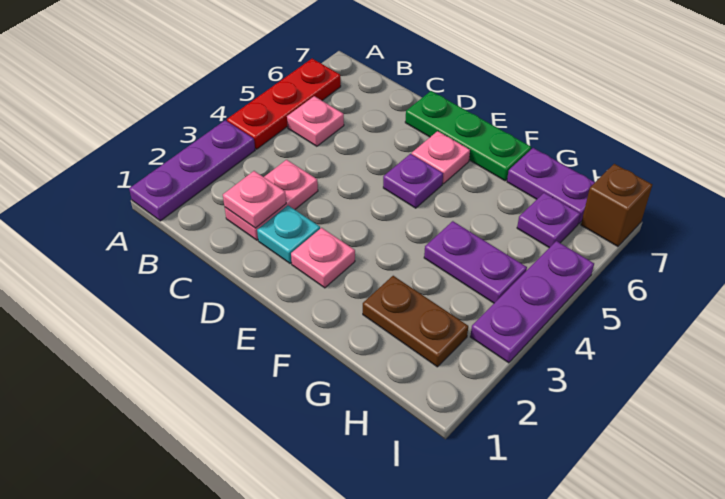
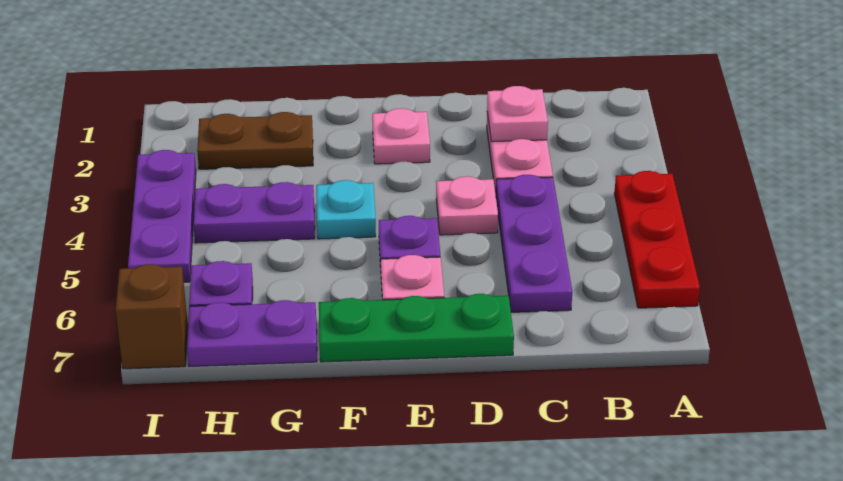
purple plate A1:A3 level 1 -> purple plate C4:C6 level 1
pink plate B5 level 1 -> pink plate D4 level 1
cyan plate D2 level 1 -> cyan plate F4 level 1

